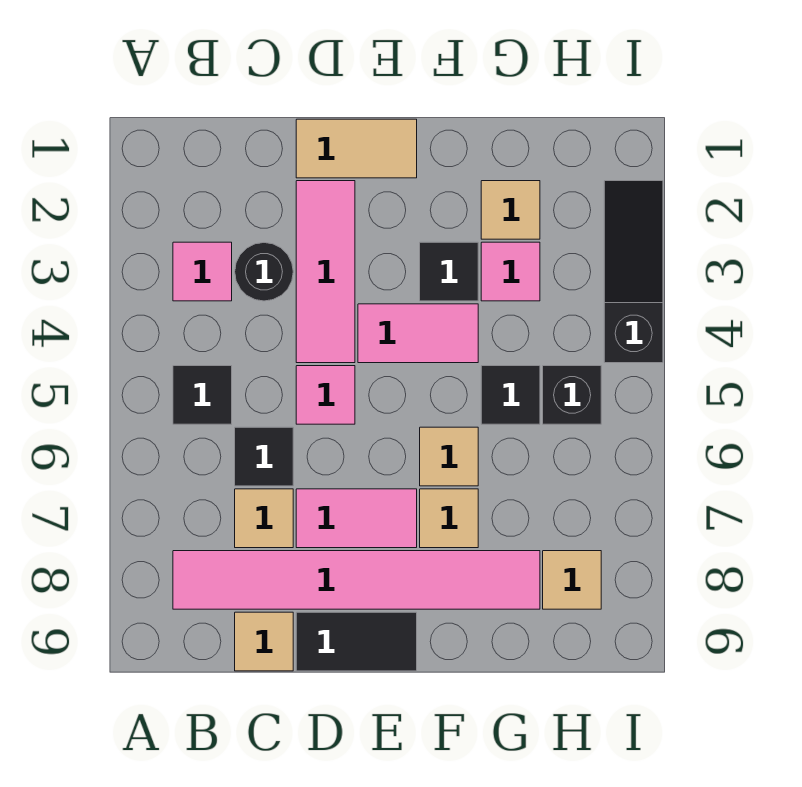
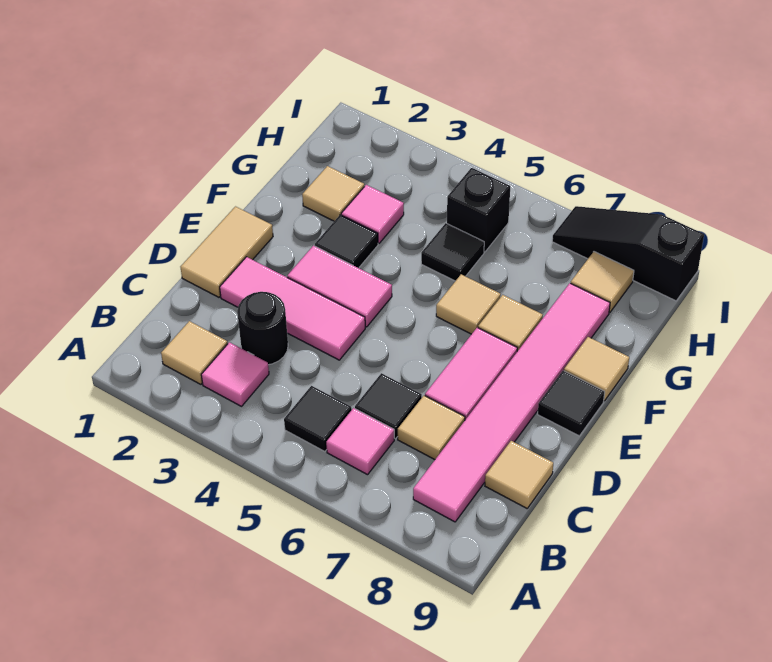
none -> tan tile B2 level 1
pink tile D5 level 1 -> pink tile B6 level 1
black tile D9:E9 level 1 -> black tile E9 level 1
pink tile E4:F4 level 1 -> pink tile E3:E4 level 1
none -> tan tile F9 level 1
black slope I2:I4 level 1 top 4 -> black slope I7:I9 level 1 top 9

